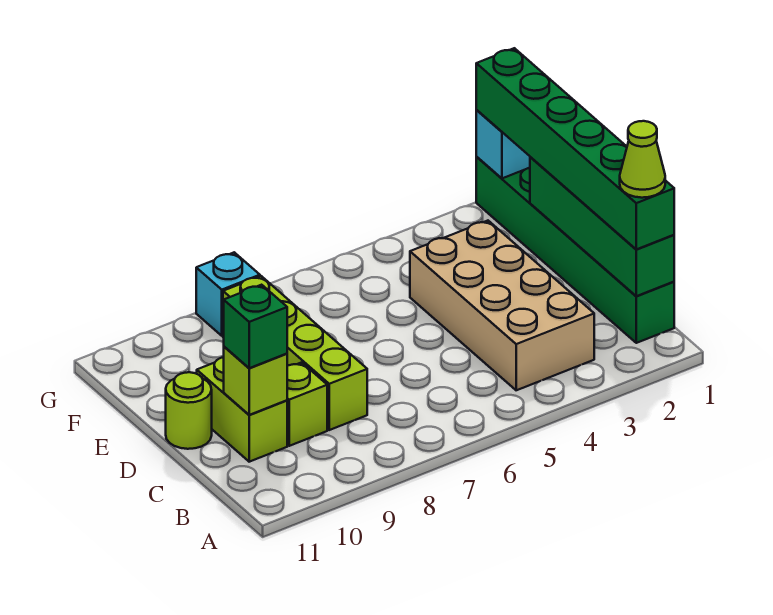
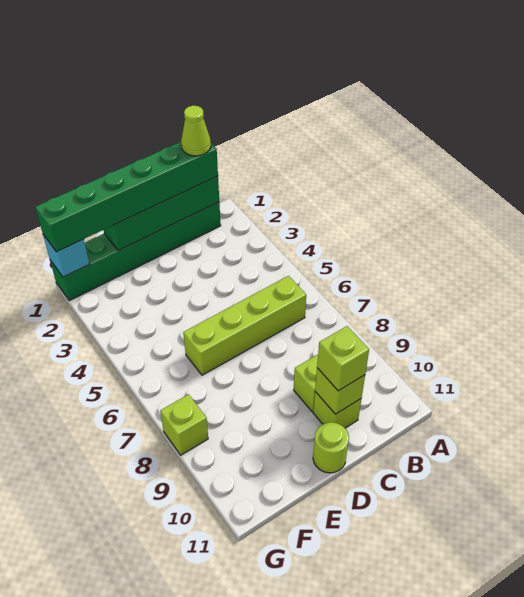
tan brick B3:E4 level 1 -> none
lime brick C8:F8 level 1 -> lime brick B6:E6 level 1
lime brick C10:D10 level 1 -> lime brick C10 level 1
green brick C10 level 3 -> lime brick C10 level 3
cyan brick G8 level 1 -> lime brick G8 level 1

